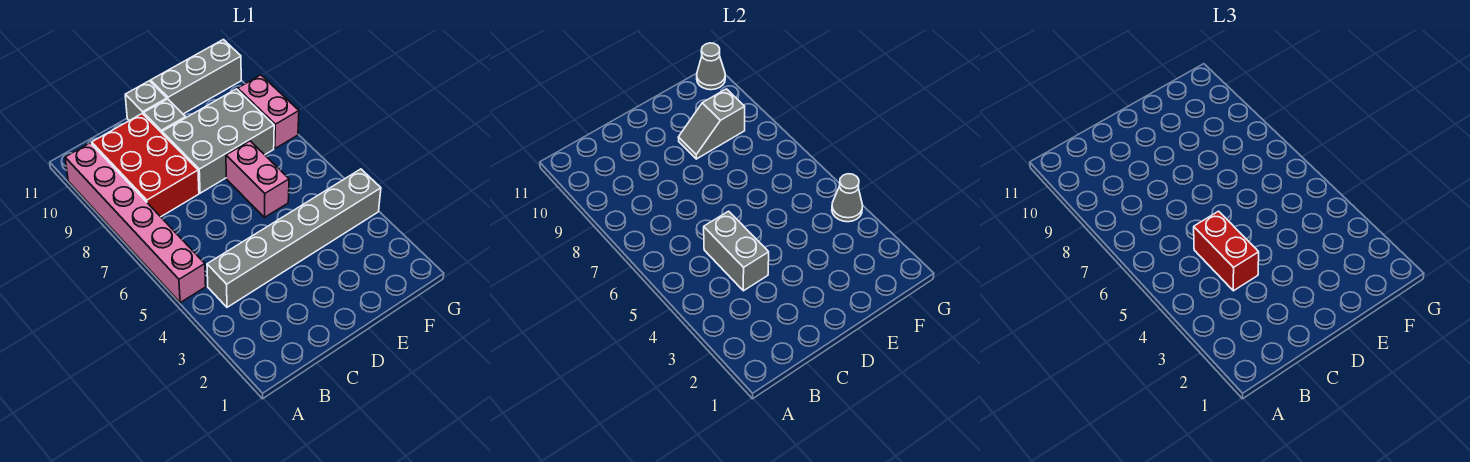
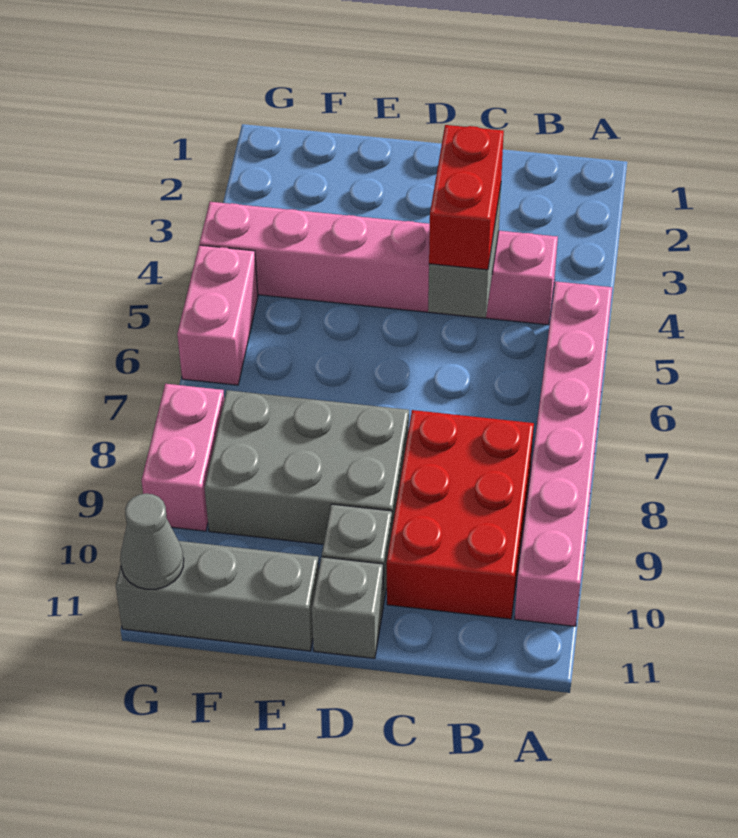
grey brick B4:G4 level 1 -> pink brick B4:G4 level 1
pink brick E6:E7 level 1 -> pink brick G5:G6 level 1
grey slope E9:F9 level 2 top F -> none
grey cone G4 level 2 -> none

